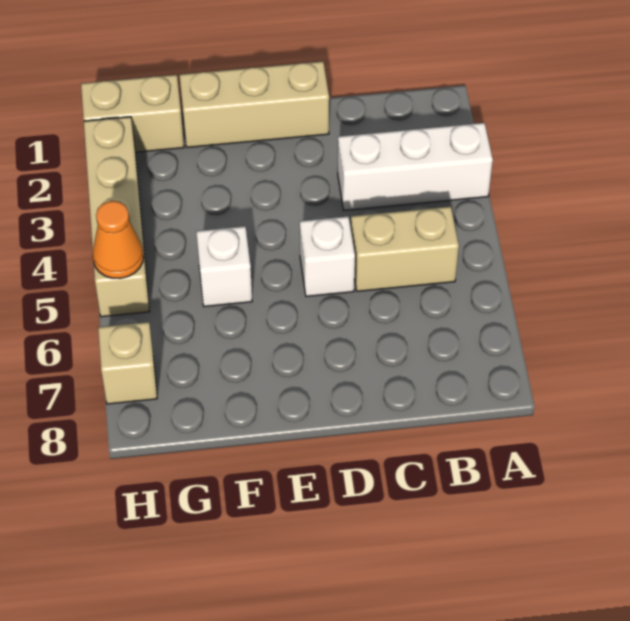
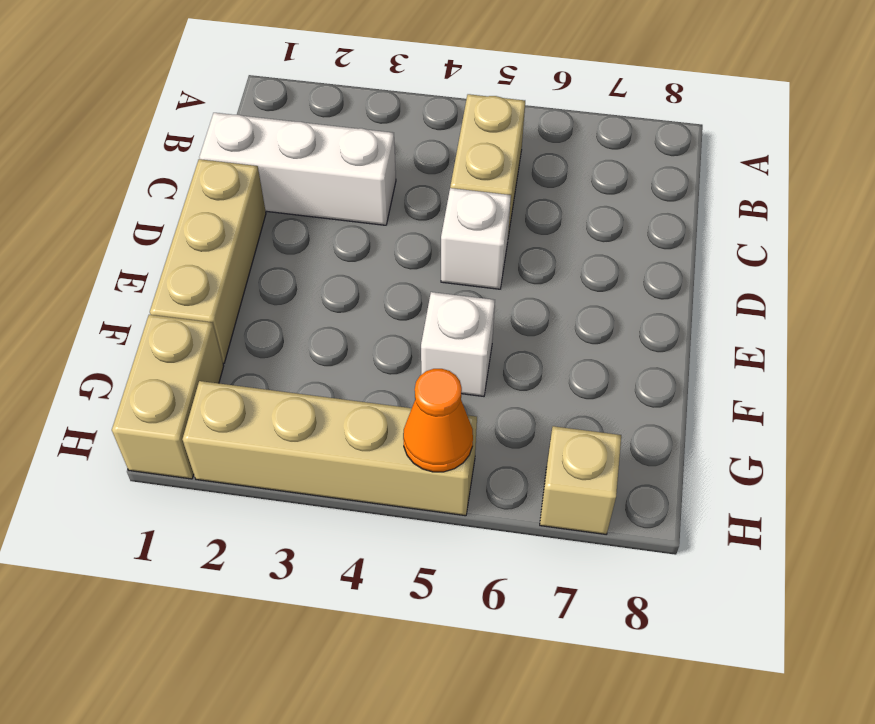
white brick A3:C3 level 1 -> white brick C1:C3 level 1

